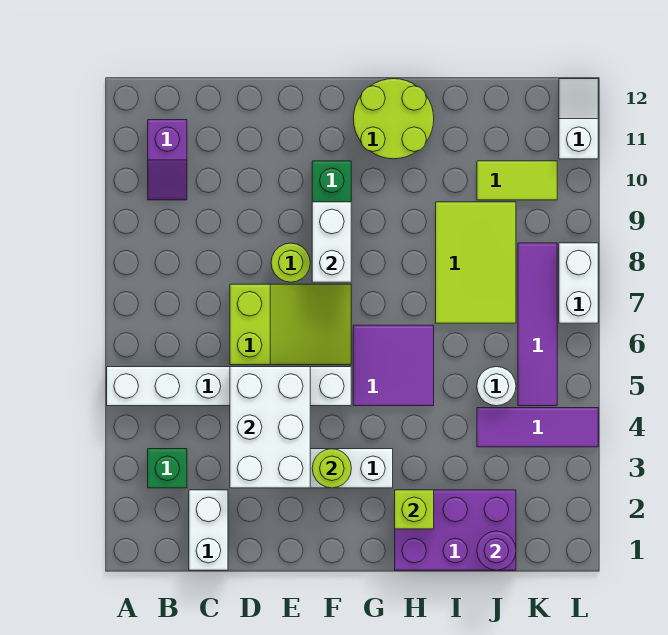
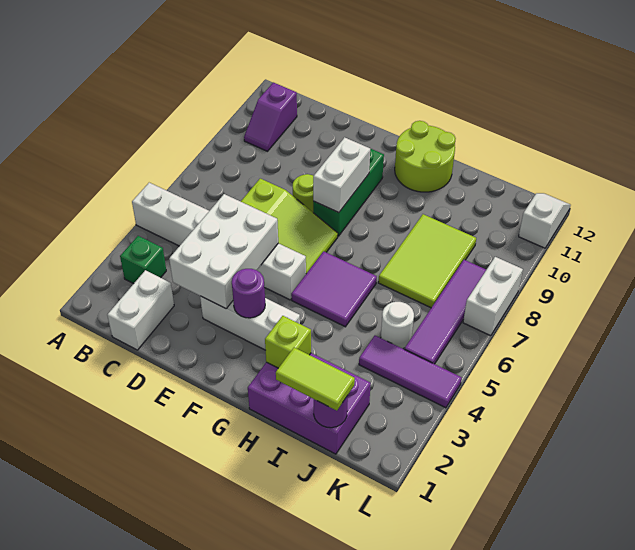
lime round brick F3 level 2 -> purple round brick F3 level 2
lime tile J10:K10 level 1 -> lime tile I1:J1 level 3

